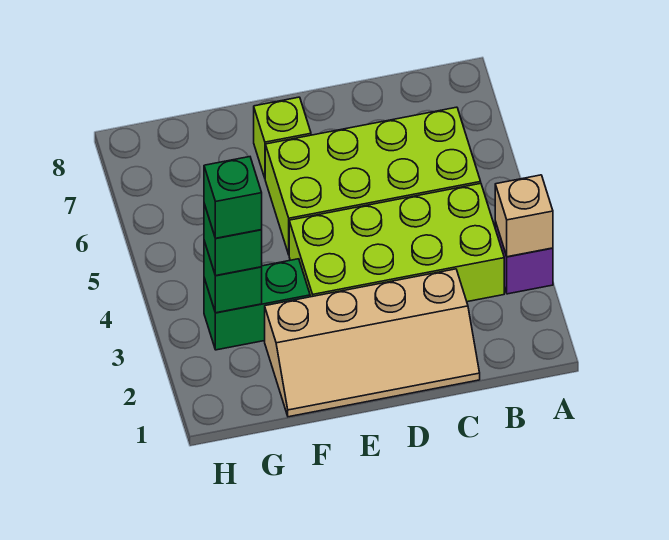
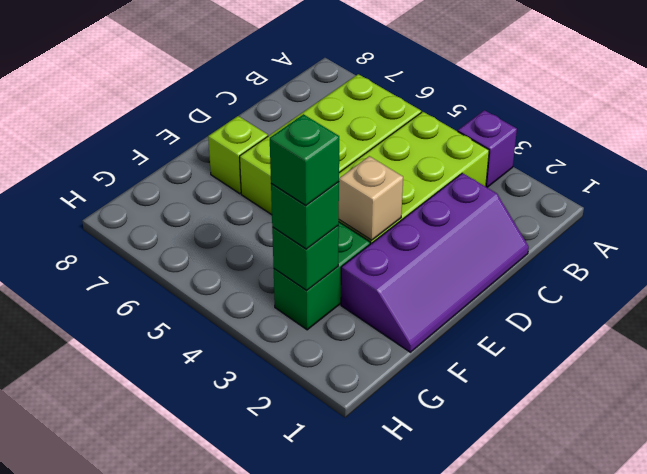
tan brick A3 level 2 -> tan brick E3 level 2
tan slope C1:F2 level 1 top 2 -> purple slope C1:F2 level 1 top 2

